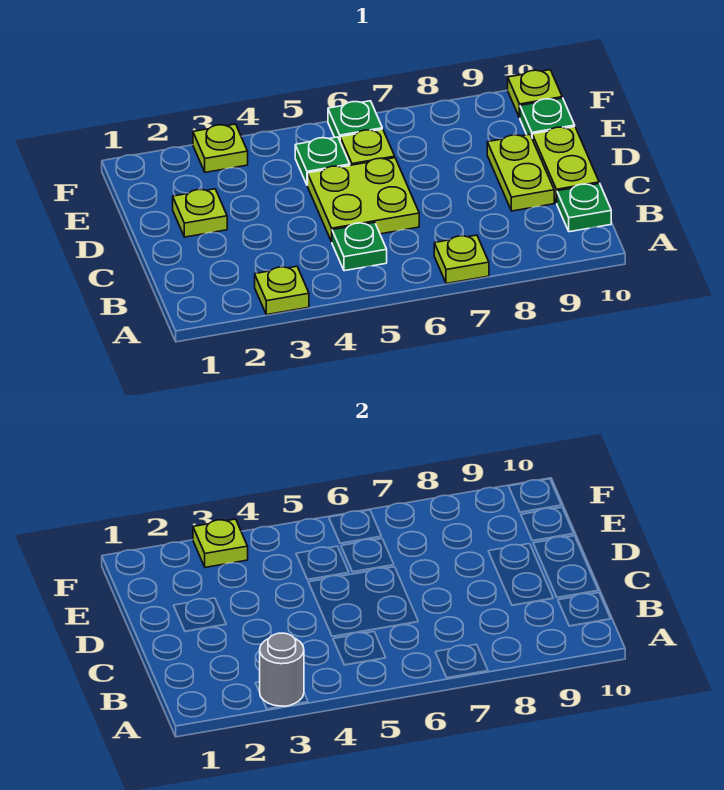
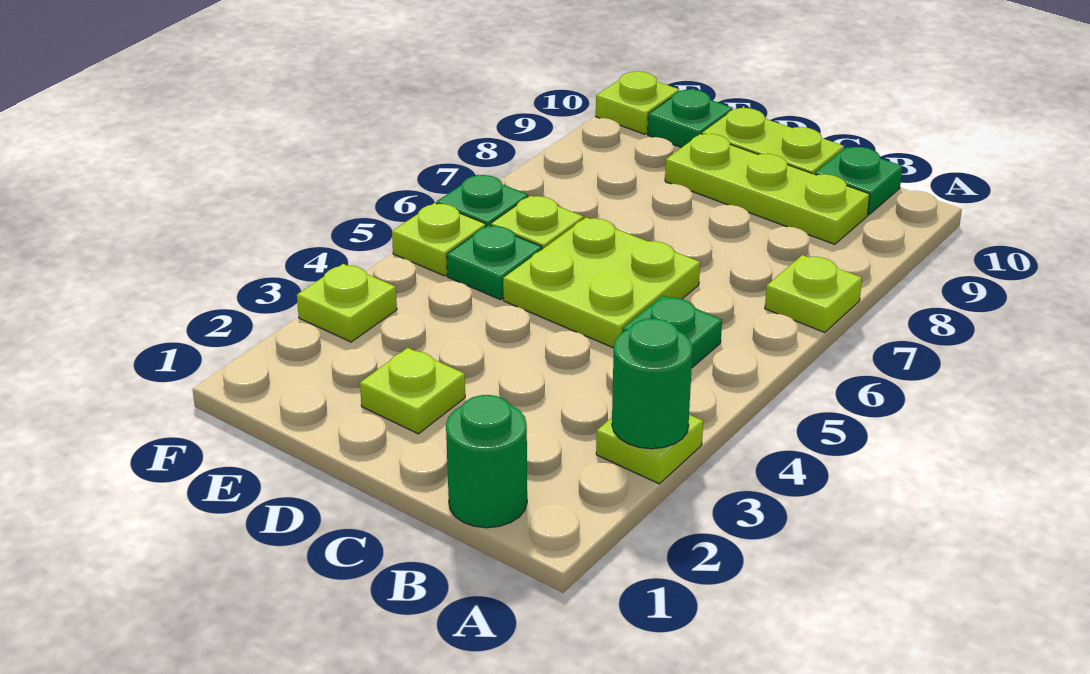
grey round brick A3 level 2 -> green round brick A3 level 2
none -> green round brick B1 level 1
lime plate C9:D9 level 1 -> lime plate B9:D9 level 1
lime plate F3 level 2 -> lime plate F5 level 1

